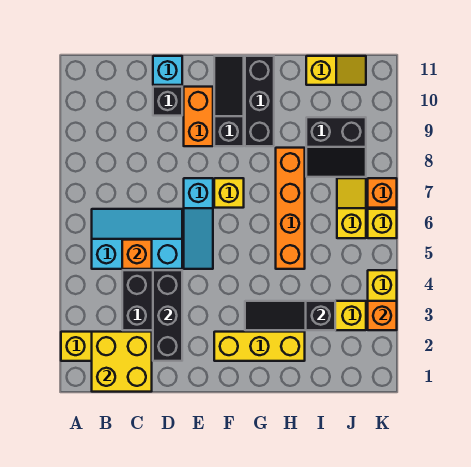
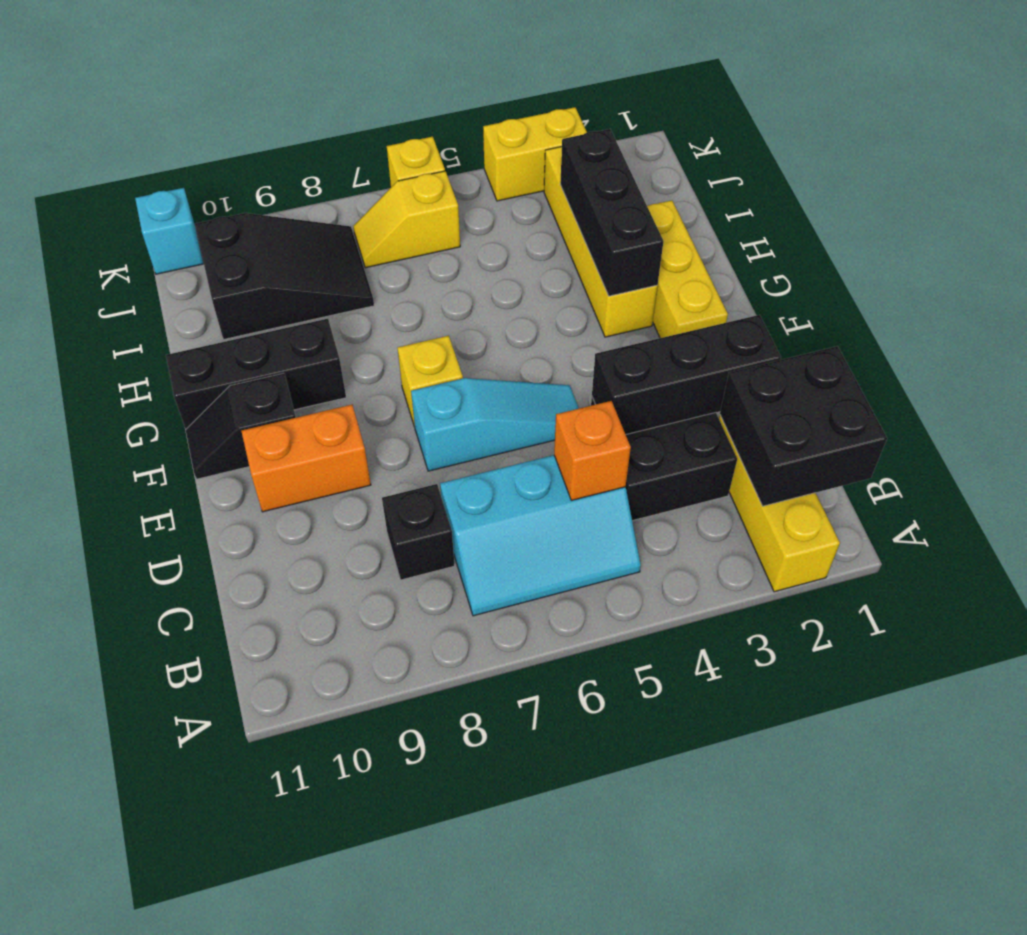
yellow brick B1:C2 level 2 -> black brick B1:C2 level 2
cyan slope B5:D6 level 1 top 5 -> cyan slope B5:C7 level 1 top C
black brick D10 level 1 -> black brick C8 level 1
cyan brick D11 level 1 -> cyan brick K11 level 1
black slope F9:F11 level 1 top 9 -> black slope F10:F11 level 1 top 10
black slope G3:I3 level 2 top I -> black brick G3:I3 level 2
orange brick H5:H8 level 1 -> none
black slope I8:J9 level 1 top 9 -> black slope I8:J10 level 1 top 10
yellow slope I11:J11 level 1 top I -> none
orange brick K3 level 2 -> none
orange brick K7 level 1 -> none

